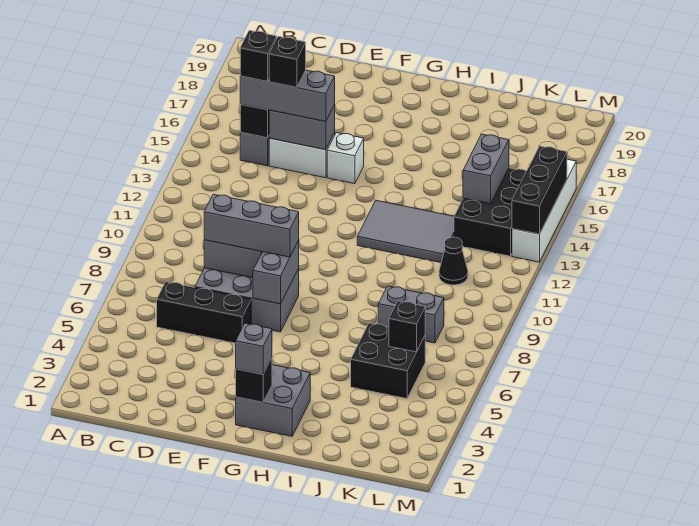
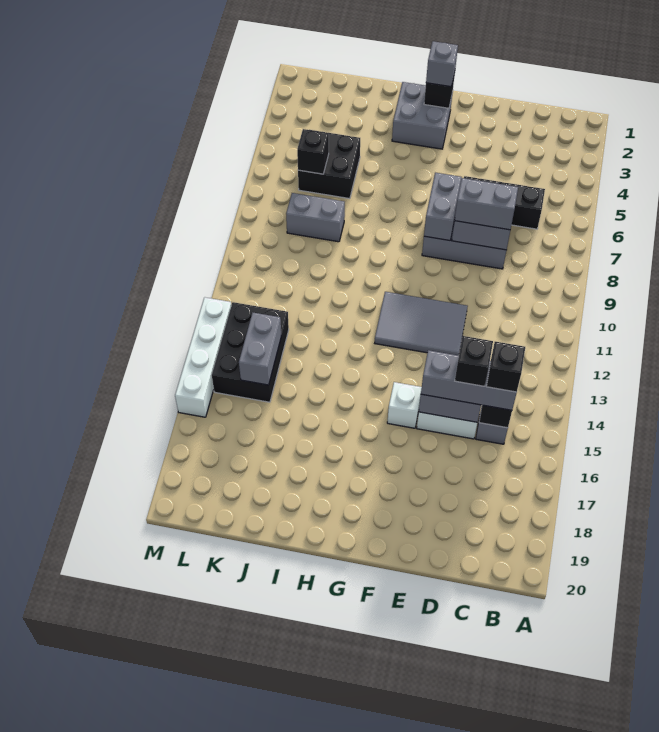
grey brick D8:F8 level 3 -> grey brick D8:E8 level 3
grey tile H12:J13 level 1 -> grey tile E11:G12 level 1
black cone K11 level 1 -> none
black brick M13:M15 level 2 -> none

